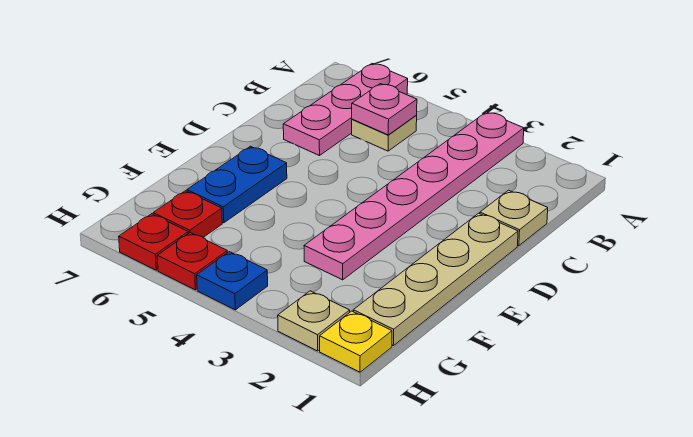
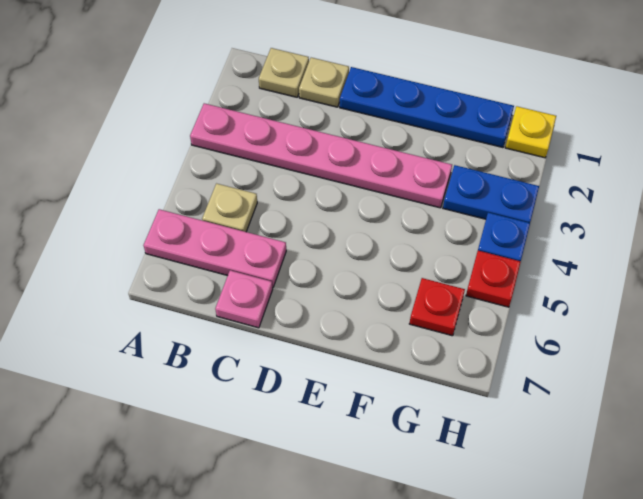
pink plate B5 level 2 -> pink plate C7 level 1
tan plate D1:G1 level 1 -> blue plate D1:G1 level 1
blue plate E6:F6 level 1 -> blue plate G3:H3 level 1
tan plate H2 level 1 -> tan plate B1 level 1
red plate H6 level 1 -> none

